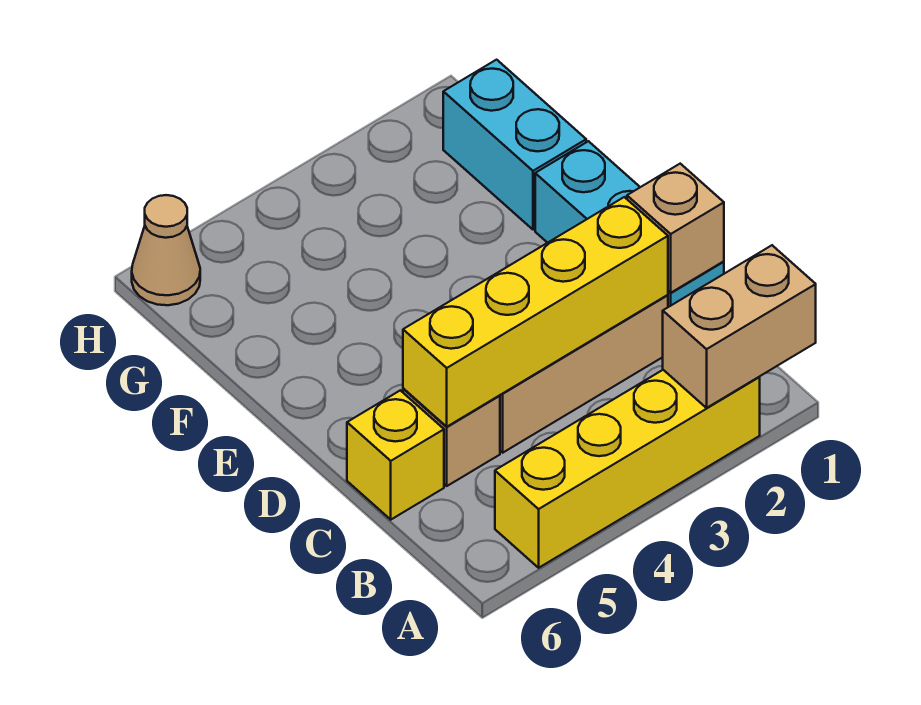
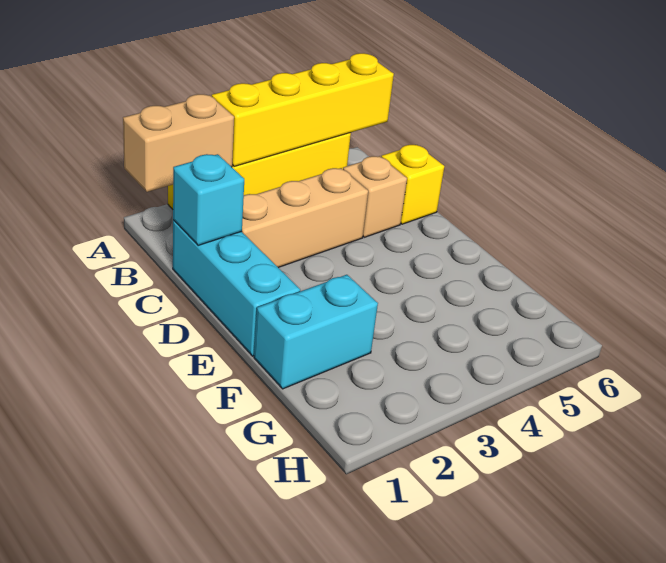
tan brick C1 level 2 -> cyan brick C1 level 2
yellow brick C2:C5 level 2 -> yellow brick A3:A6 level 2
cyan brick F1:G1 level 1 -> cyan brick F1:F2 level 1
tan cone H6 level 1 -> none

